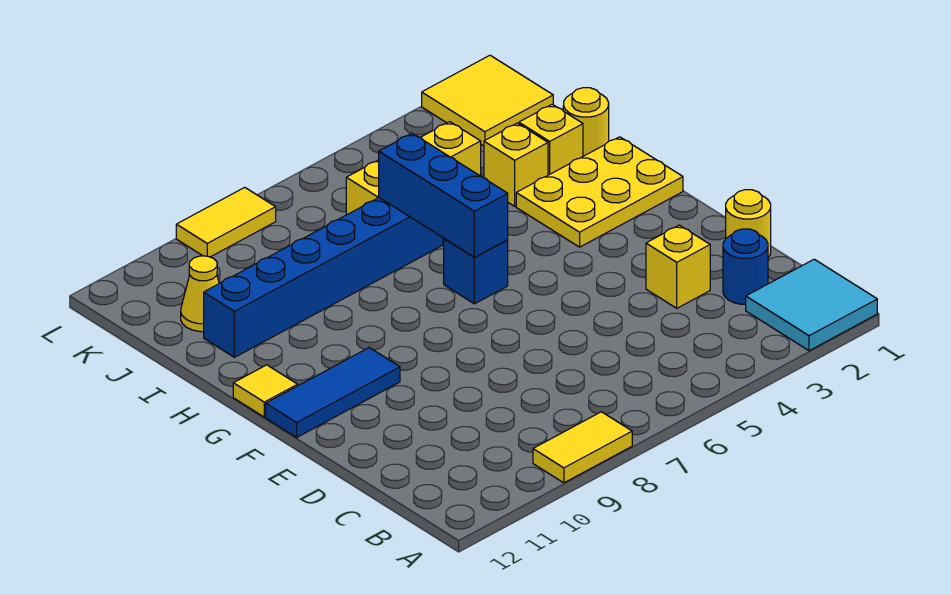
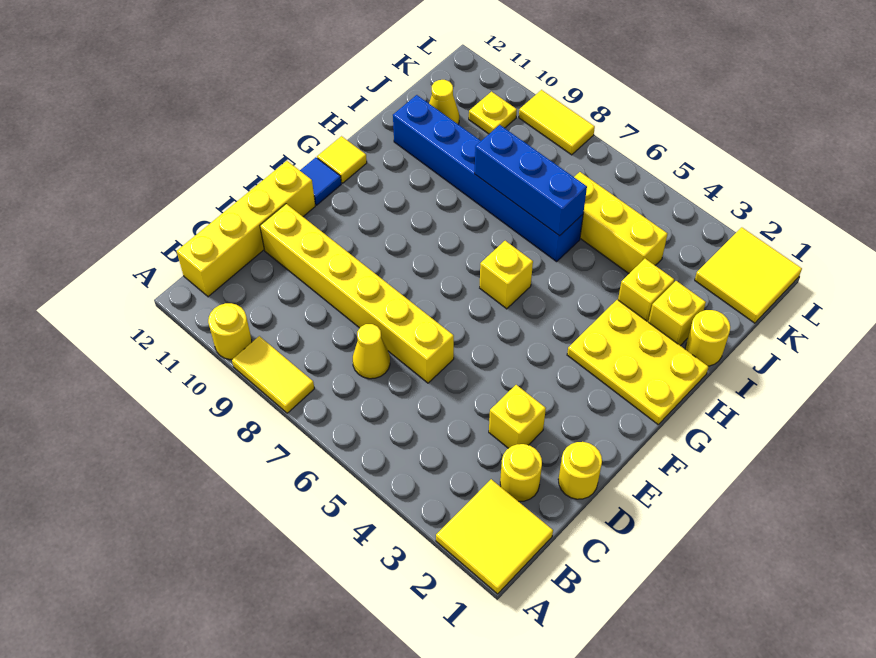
cyan tile A1:B2 level 1 -> yellow tile A1:B2 level 1
none -> yellow round brick A10 level 1
none -> yellow brick B12:E12 level 1
blue round brick C2 level 1 -> yellow round brick C2 level 1
none -> yellow cone C7 level 1
none -> yellow brick D6:D11 level 1
blue tile F10:F12 level 1 -> blue tile F12 level 1
blue brick G6 level 1 -> yellow brick G6 level 1
blue brick G6:I6 level 2 -> blue brick I6:I8 level 2
none -> yellow plate K10 level 1

